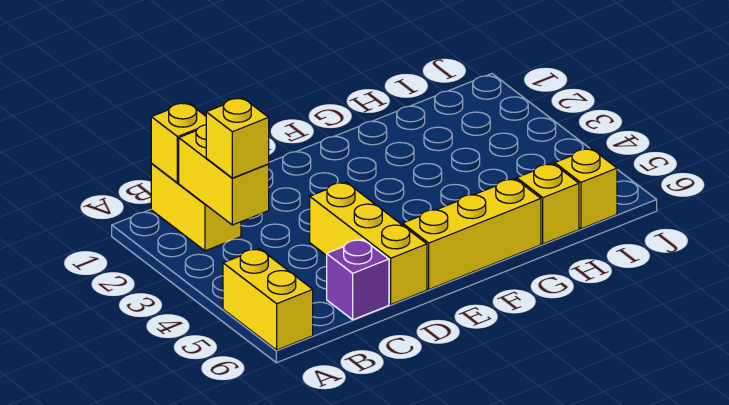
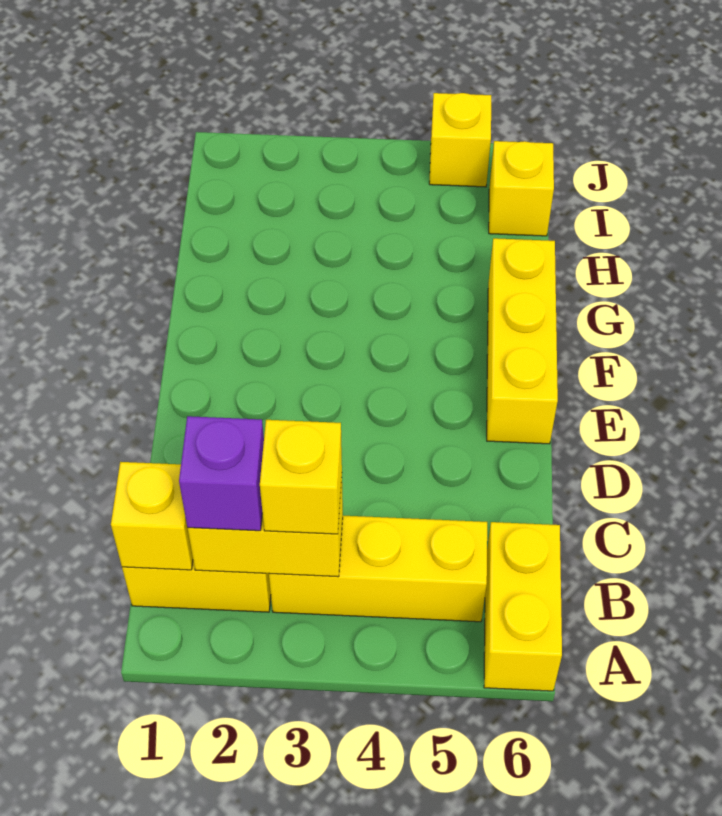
yellow brick A5:A6 level 1 -> yellow brick A6:B6 level 1
purple brick C6 level 1 -> purple brick B2 level 3
yellow brick D4:D6 level 1 -> yellow brick B3:B5 level 1
yellow brick H6 level 1 -> yellow brick J5 level 1

